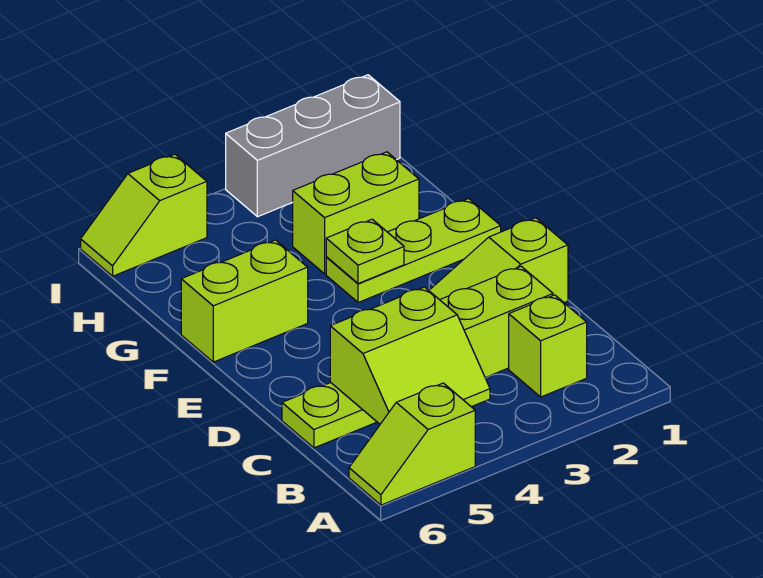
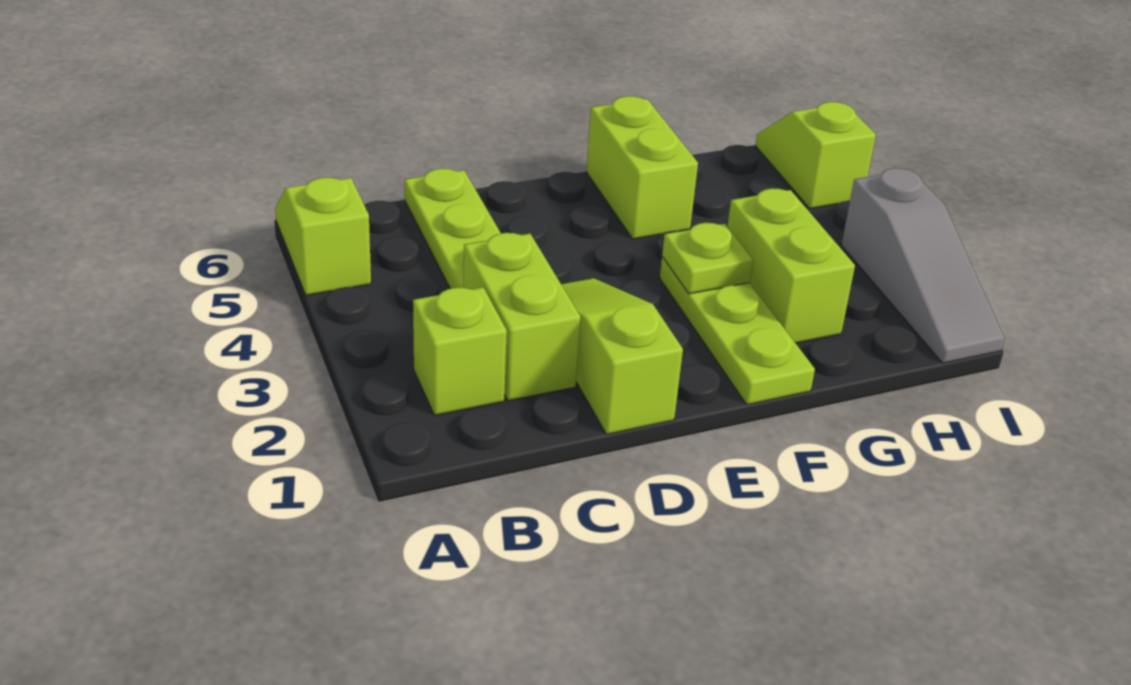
lime slope B4:C5 level 2 top C -> none
grey brick I1:I3 level 1 -> grey slope I1:I3 level 1 top 3

